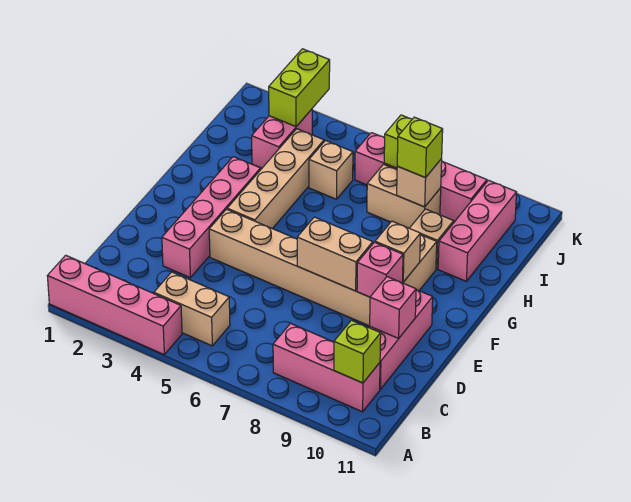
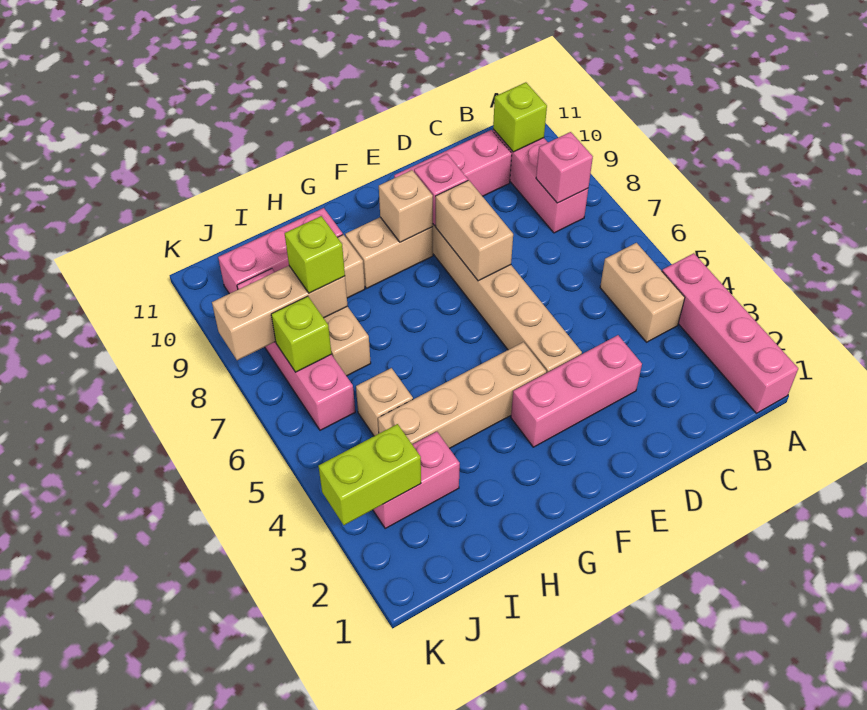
pink brick D3:G3 level 1 -> pink brick D3:F3 level 1
pink brick D10 level 2 -> pink brick B8 level 2
tan brick I8 level 2 -> tan brick I8:K8 level 2

